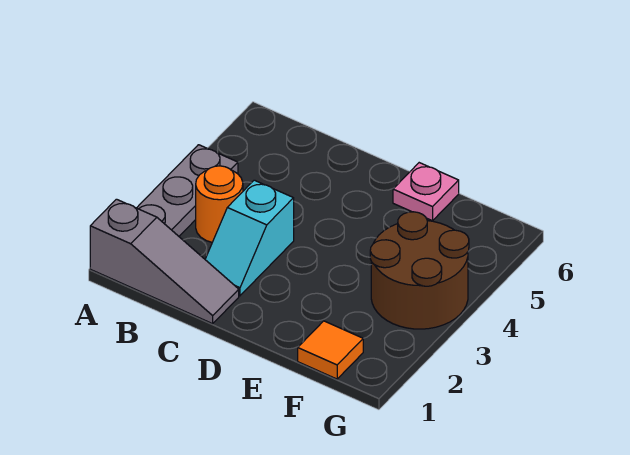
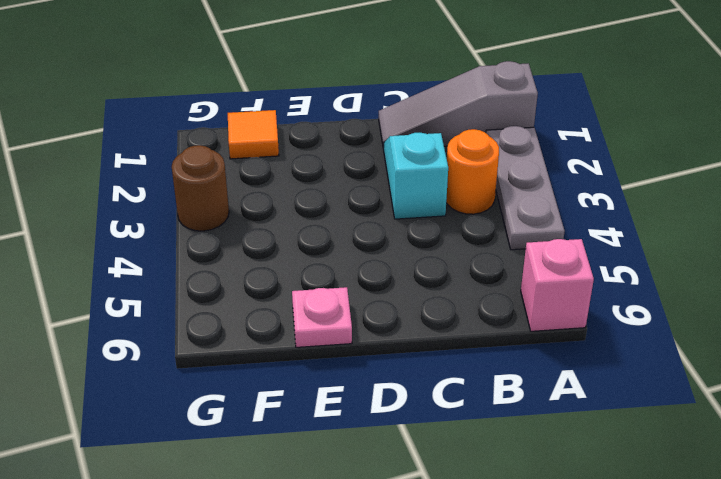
none -> pink brick A6 level 1
brown round brick F3:G4 level 1 -> brown round brick G3 level 1

